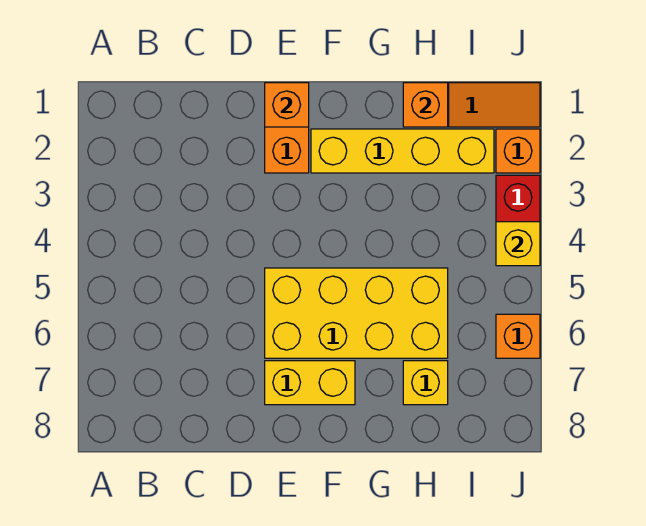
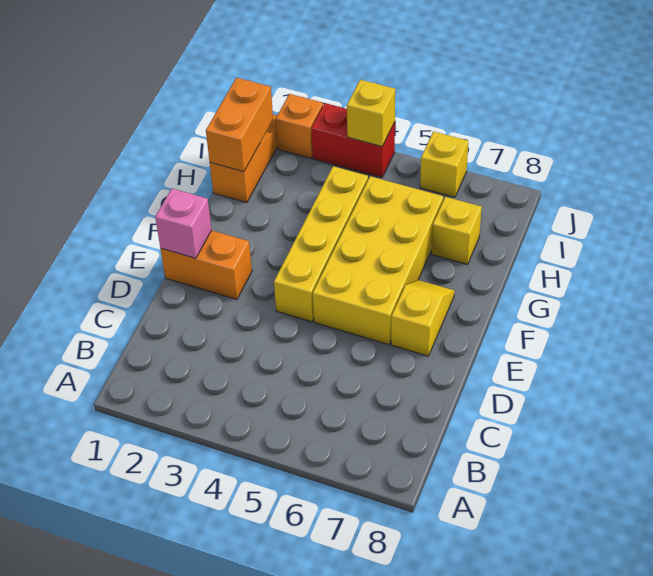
orange brick E1 level 2 -> pink brick E1 level 2
yellow brick E7:F7 level 1 -> yellow slope E7:F7 level 1 top E
yellow brick F2:I2 level 1 -> yellow brick E4:H4 level 1
orange brick H1 level 2 -> orange brick H1:I1 level 2
orange brick J6 level 1 -> yellow brick J6 level 1

